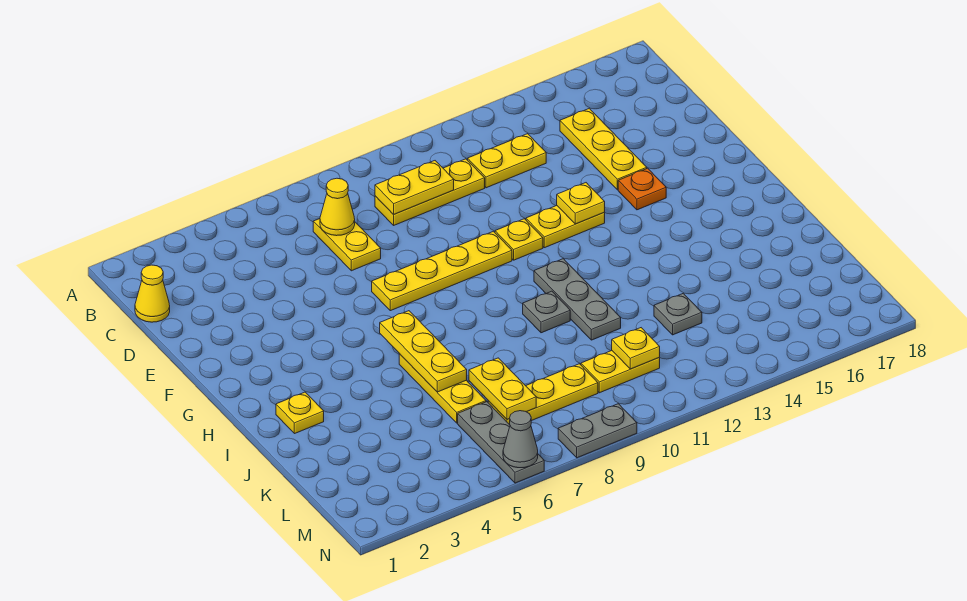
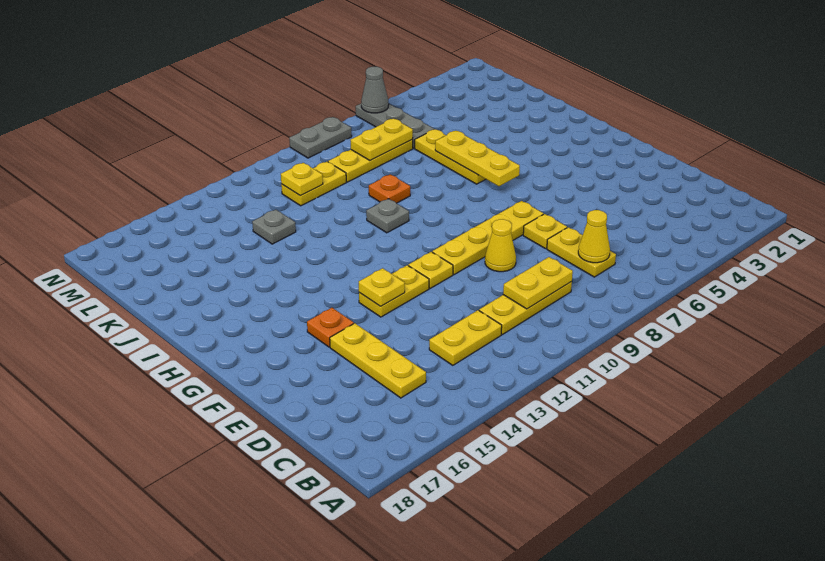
yellow cone C1 level 1 -> yellow cone E9 level 1
grey plate H11:J11 level 1 -> none
yellow plate I2 level 1 -> yellow plate E7 level 1
none -> orange plate J9 level 1
yellow plate K7:L7 level 2 -> yellow plate L7:L8 level 2

